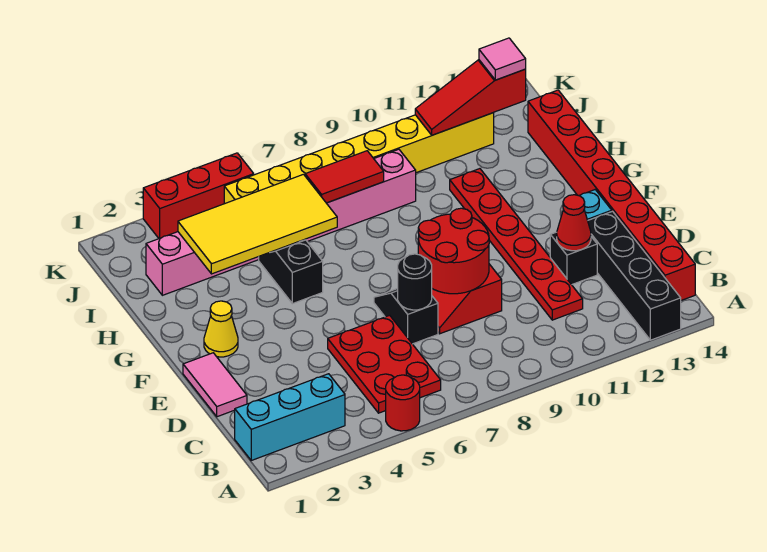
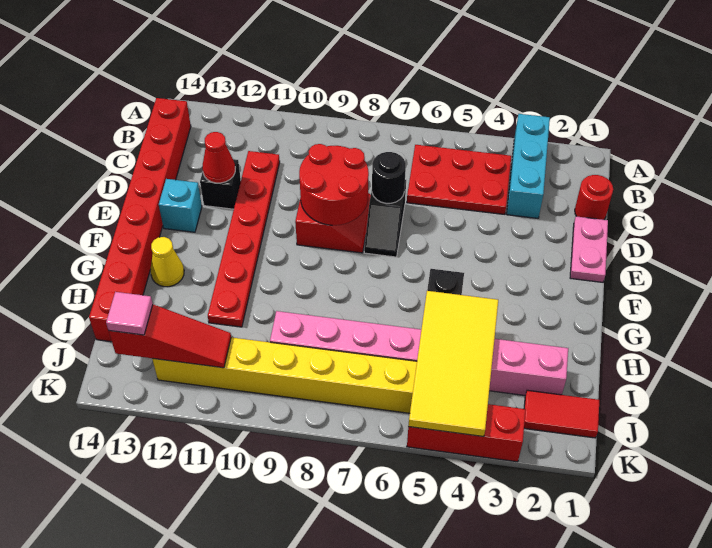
red round brick A5 level 1 -> red round brick C1 level 1
black brick A13:D13 level 1 -> none
cyan brick B1:B3 level 1 -> cyan brick A3:C3 level 1
red plate B5:D6 level 1 -> red plate B4:C6 level 1
pink tile D1:E1 level 1 -> pink plate D1:E1 level 1
yellow cone F2 level 1 -> yellow cone G13 level 1
yellow tile H3:I6 level 2 -> yellow tile H4:K5 level 2
red tile I7:I8 level 2 -> red tile J1:J2 level 1

